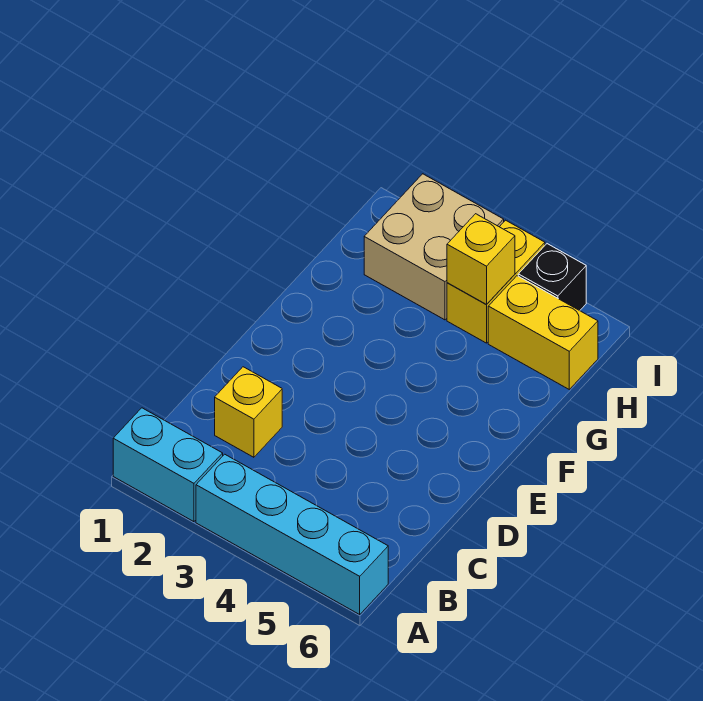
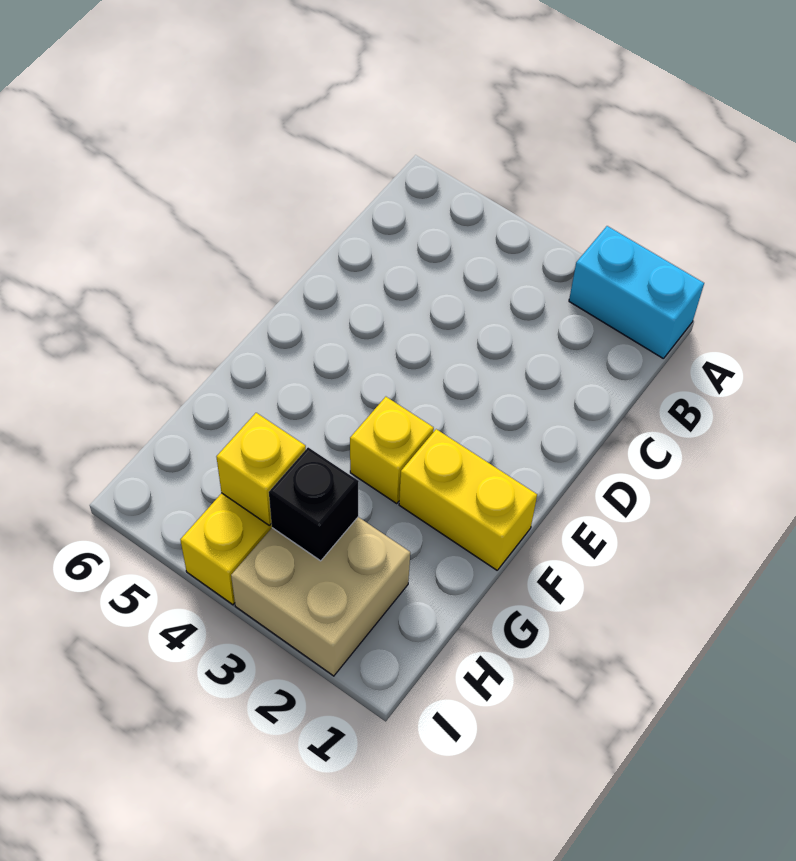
cyan brick A3:A6 level 1 -> none
yellow brick C2 level 1 -> yellow brick F3 level 1
yellow brick H5:H6 level 1 -> yellow brick F1:F2 level 1
black brick I5 level 1 -> black brick H3 level 2

